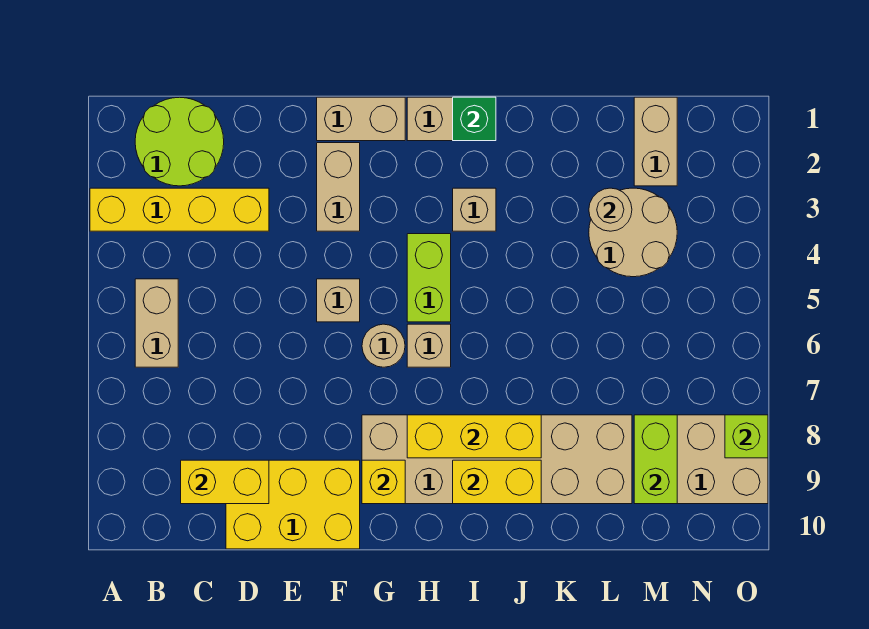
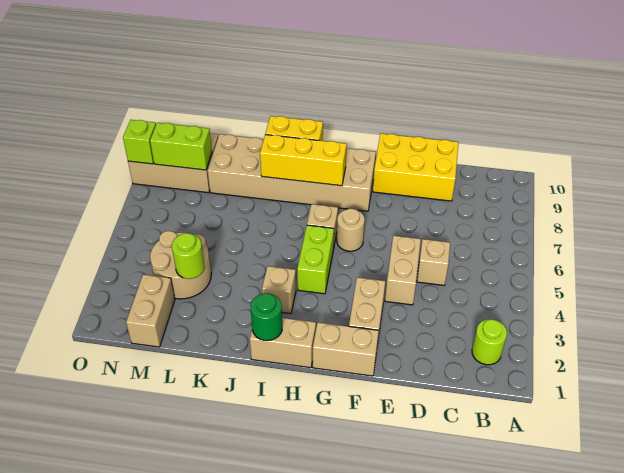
yellow brick A3:D3 level 1 -> none
lime round brick B1:C2 level 1 -> lime round brick B2 level 1
tan brick B5:B6 level 1 -> tan brick E4:E5 level 1
yellow brick C9:D9 level 2 -> none
tan brick F5 level 1 -> tan brick D5 level 1
yellow brick G9 level 2 -> none
green brick I1 level 2 -> green round brick I1 level 2
tan round brick L3 level 2 -> lime round brick L3 level 2
lime brick M8:M9 level 2 -> lime brick M8:N8 level 2

